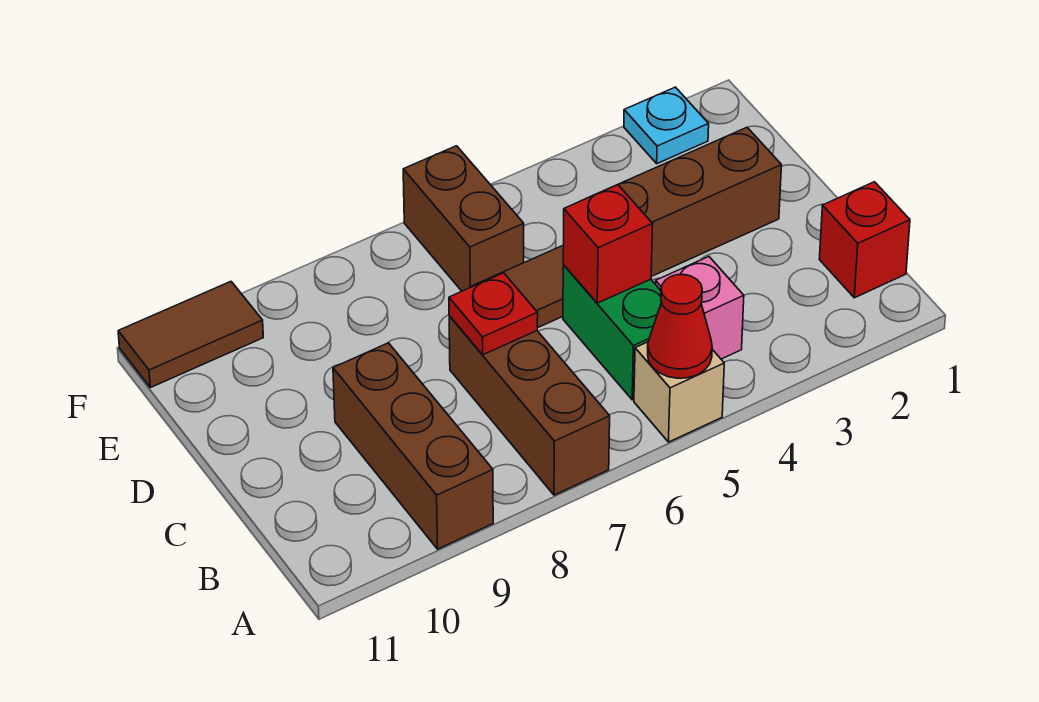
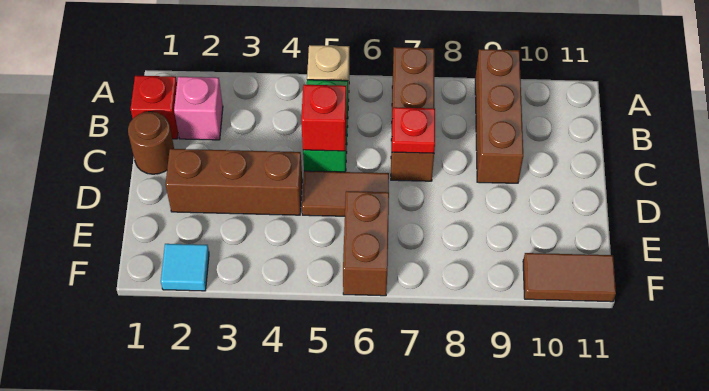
red cone A5 level 2 -> none
pink brick B4 level 1 -> pink brick B2 level 1
none -> brown round brick C1 level 1
cyan plate F2 level 1 -> cyan tile F2 level 1

